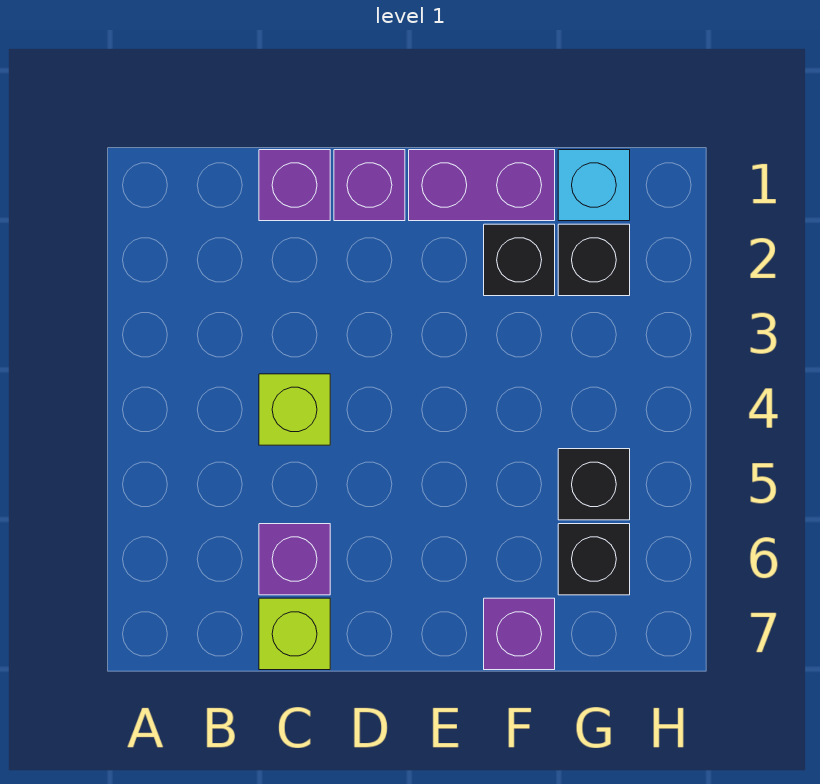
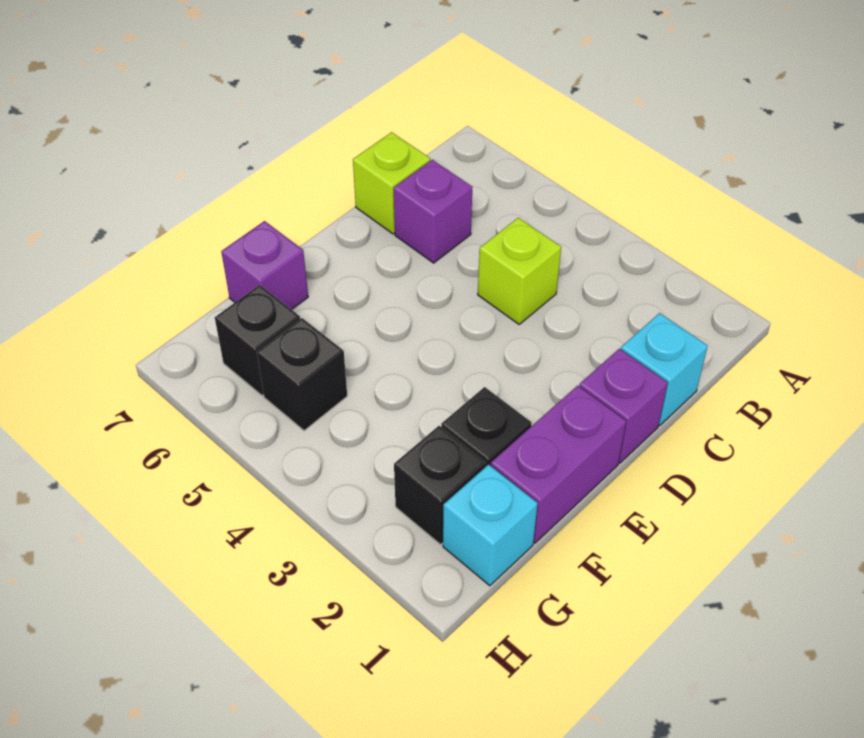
purple brick C1 level 1 -> cyan brick C1 level 1

